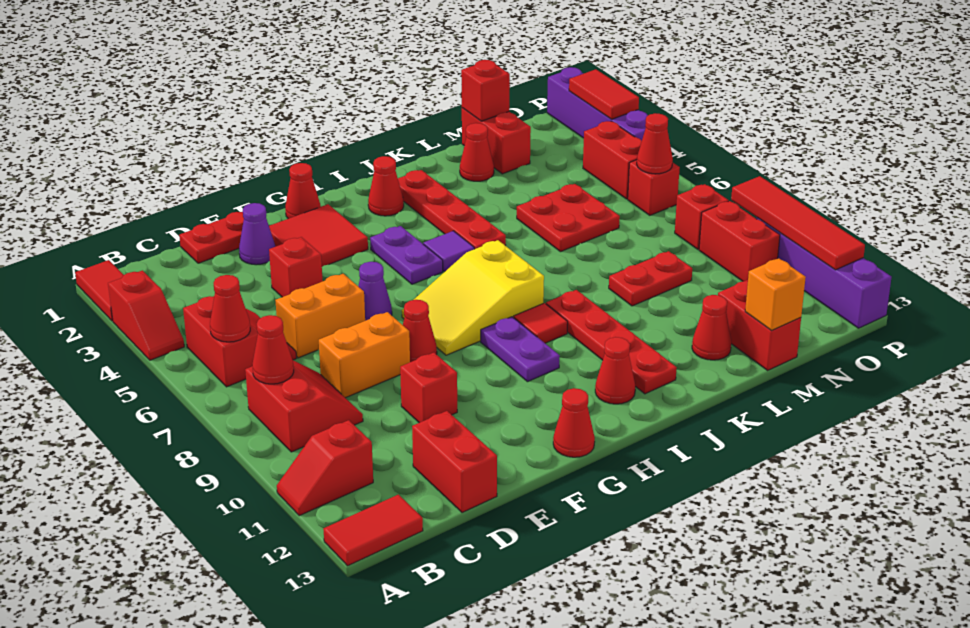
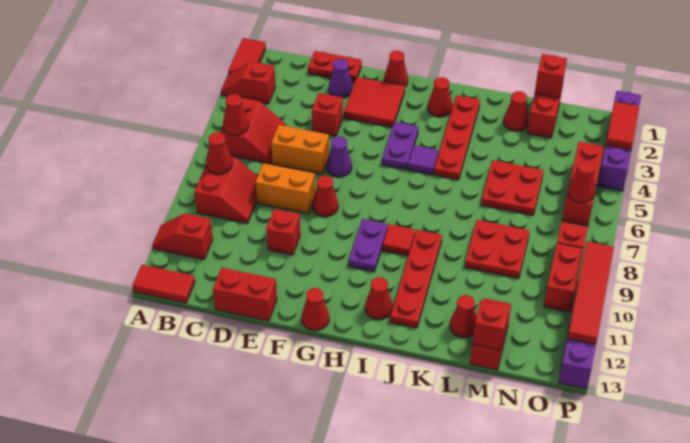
red slope A3:A4 level 1 top 3 -> red slope A3:B3 level 1 top B
red brick D12:D13 level 1 -> red brick D13:E13 level 1
yellow slope G7:I8 level 1 top I -> none
red plate L9:M9 level 1 -> red plate L8:M9 level 1
orange brick M13 level 2 -> red brick M13 level 2

